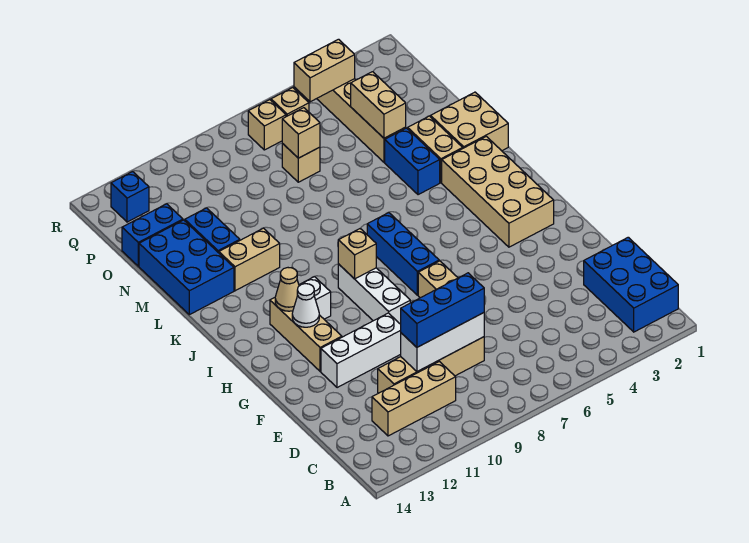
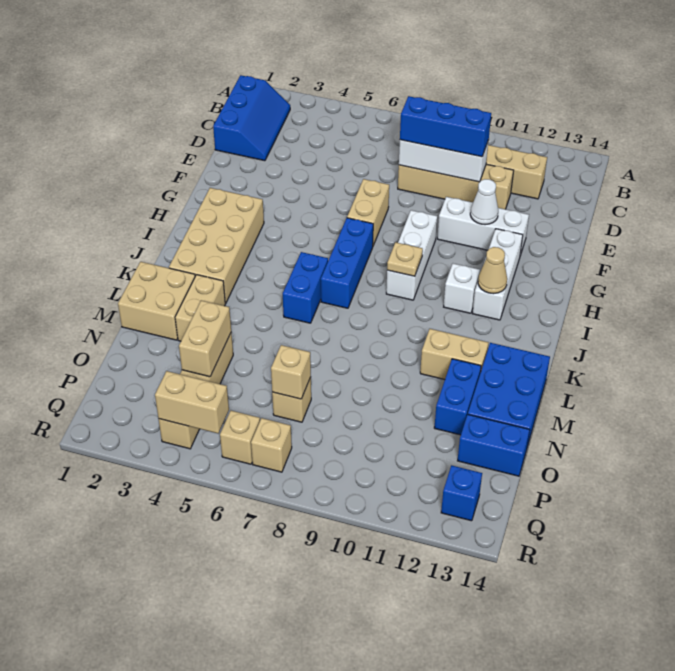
blue brick B1:D2 level 1 -> blue slope B1:D2 level 1 top 1
tan brick G12:I12 level 1 -> white brick G12:I12 level 1
white cone H12 level 2 -> white cone F11 level 2
tan brick I9 level 2 -> tan plate I9 level 2
blue brick L4:M4 level 1 -> blue brick J6:K6 level 1

